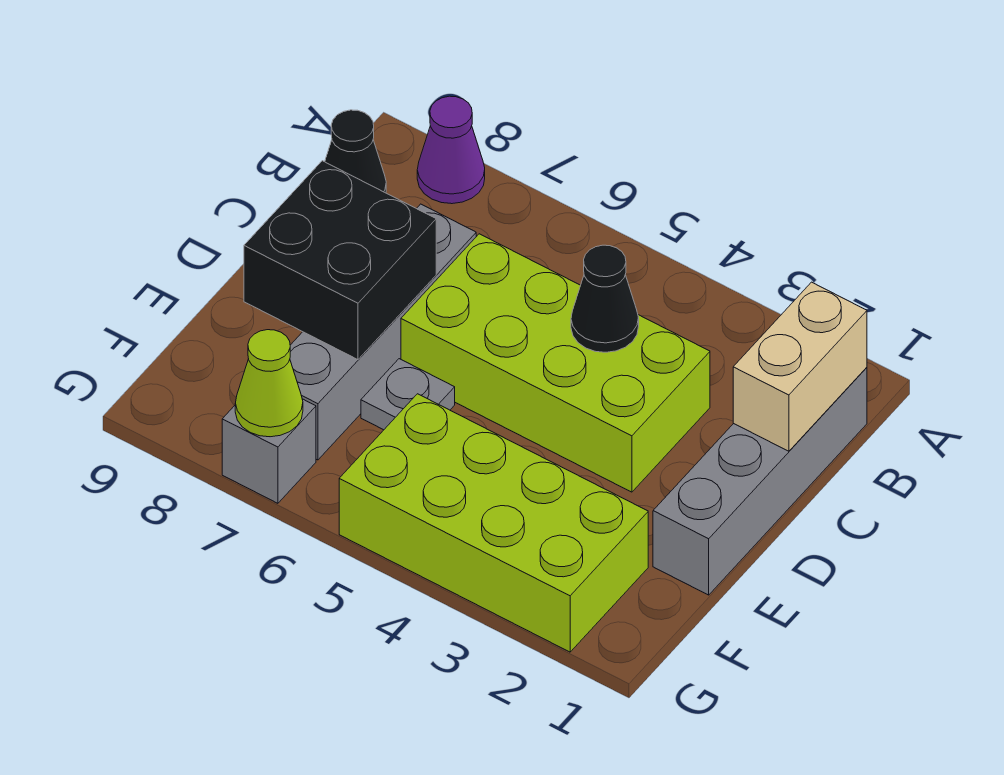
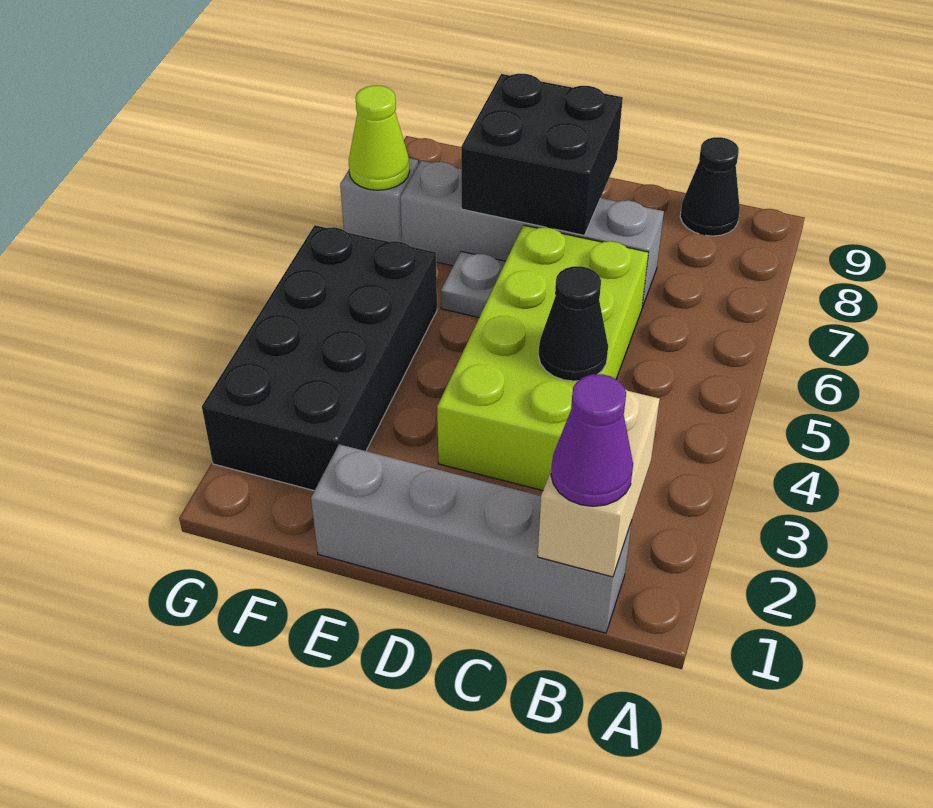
purple cone A8 level 1 -> purple cone B1 level 3
tan brick B1:C1 level 2 -> tan brick B1:B2 level 2
lime brick F2:G5 level 1 -> black brick F2:G5 level 1

